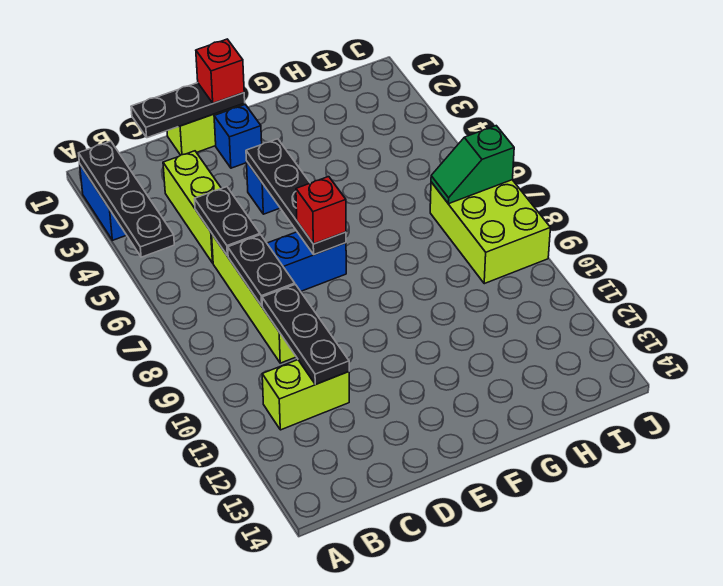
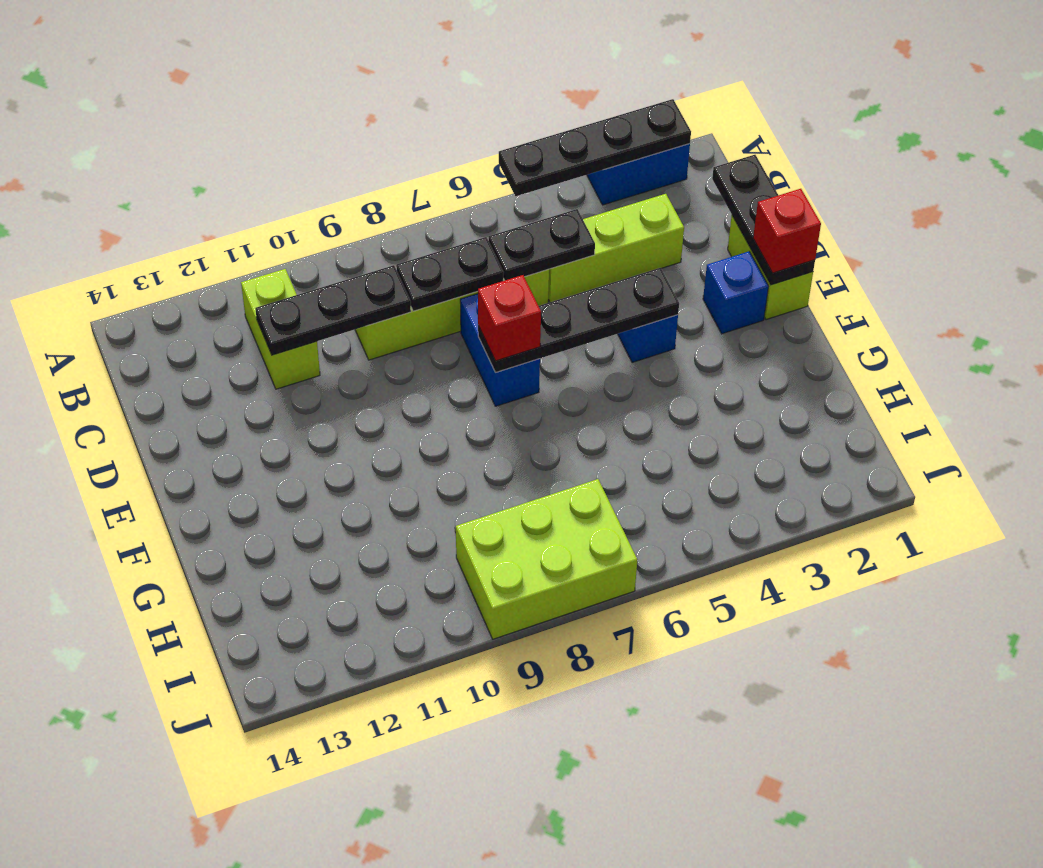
green slope I7:J7 level 2 top J -> none

